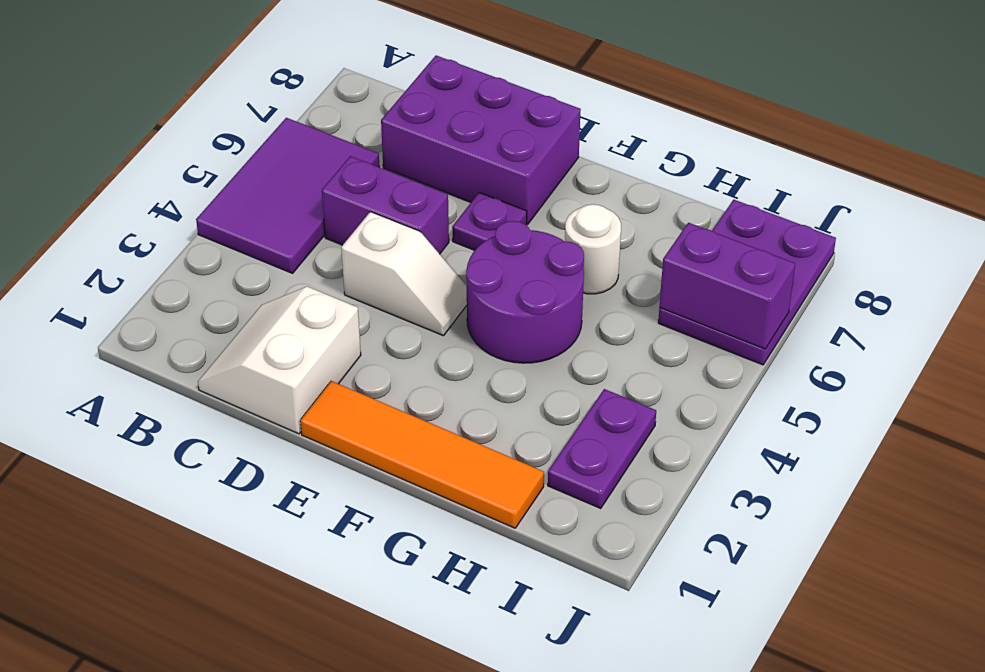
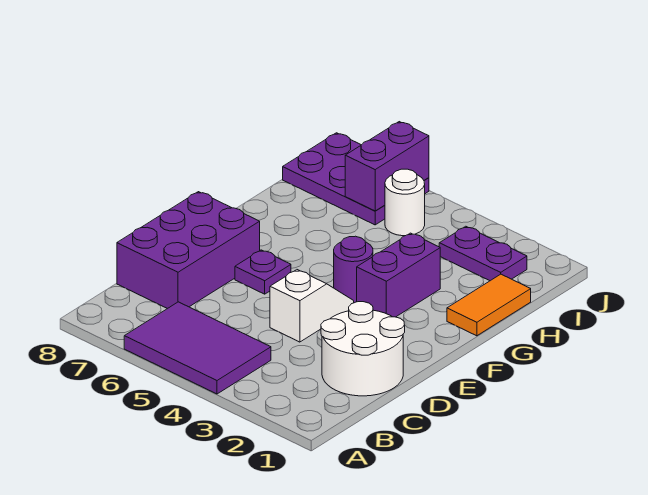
white slope C1:D2 level 1 top D -> white round brick C1:D2 level 1
purple brick C5:D5 level 1 -> purple brick F3:G3 level 1
orange tile E1:H1 level 1 -> orange tile G1:H1 level 1
purple round brick F4:G5 level 1 -> purple round brick F4 level 1
white round brick G6 level 1 -> white round brick I5 level 1

